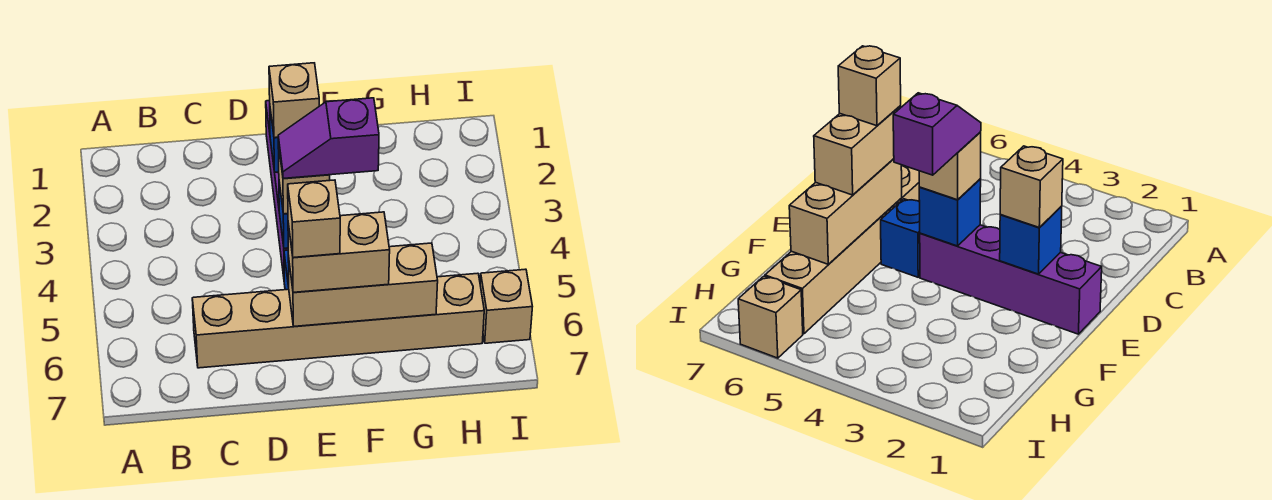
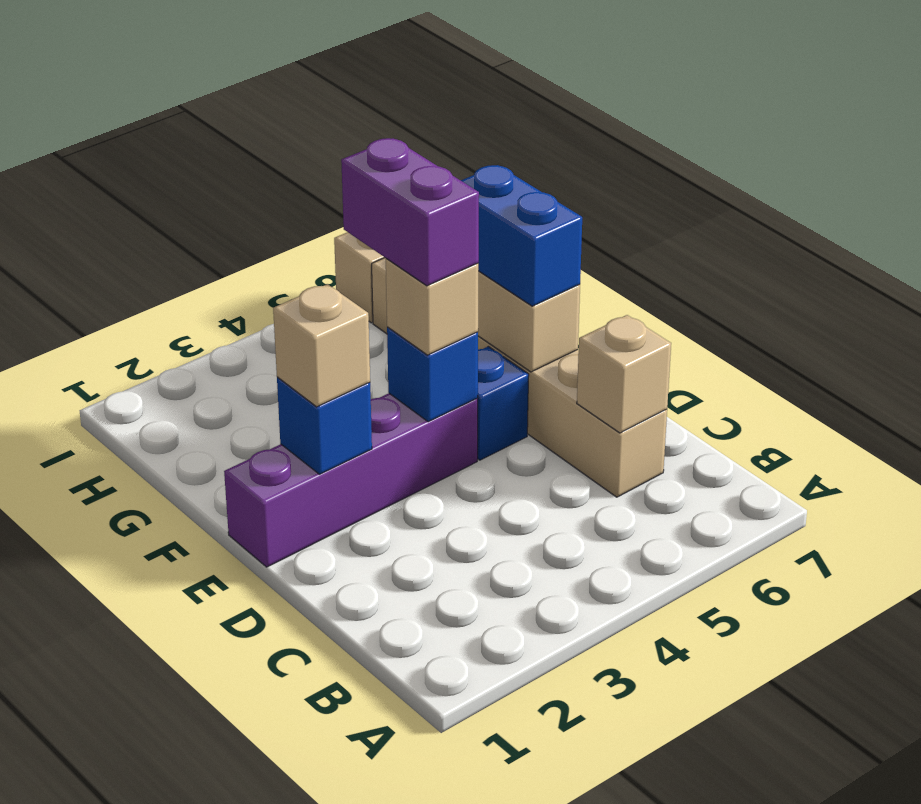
purple slope E4:F4 level 4 top F -> purple brick E4:F4 level 4
tan brick E6:F6 level 3 -> blue brick E6:F6 level 3
tan brick E6 level 4 -> tan brick C6 level 2

